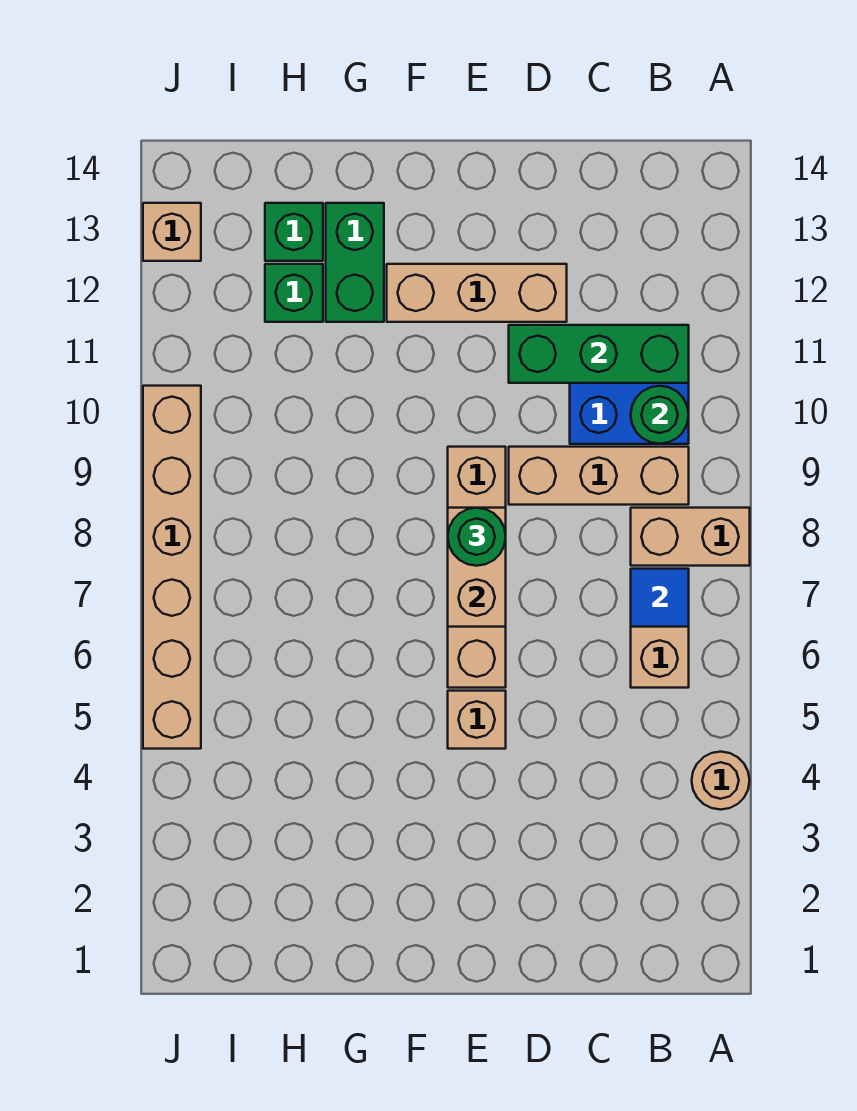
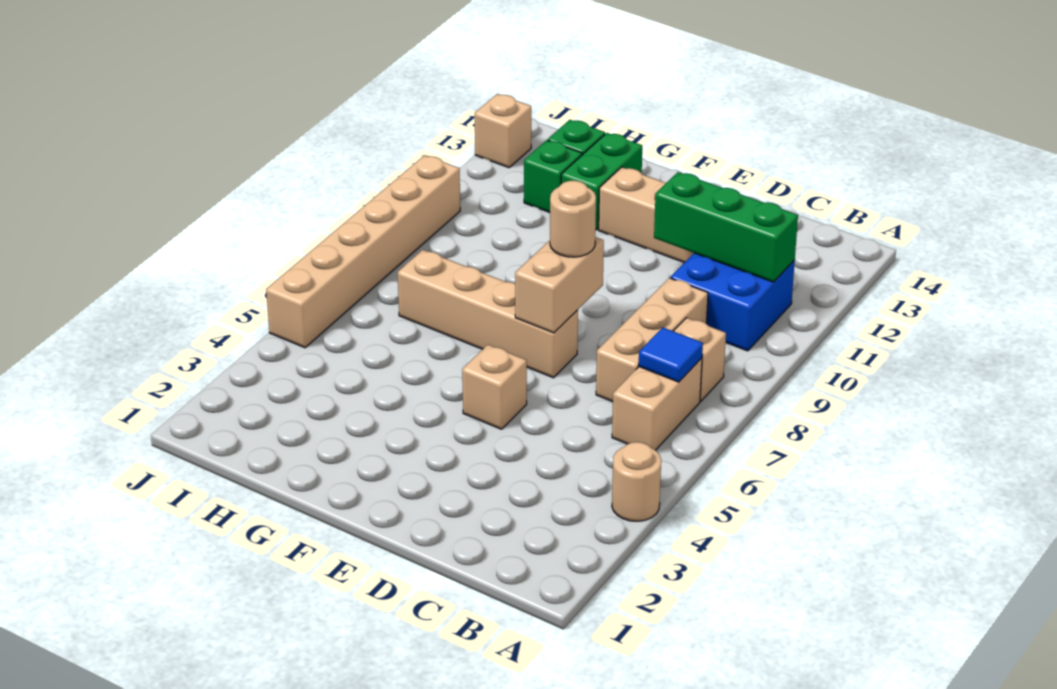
tan brick A8:B8 level 1 -> tan brick B8 level 1
tan brick B9:D9 level 1 -> tan brick C7:C9 level 1
green round brick B10 level 2 -> none
tan brick E6:E9 level 1 -> tan brick E7:H7 level 1
green round brick E8 level 3 -> tan round brick E8 level 3

